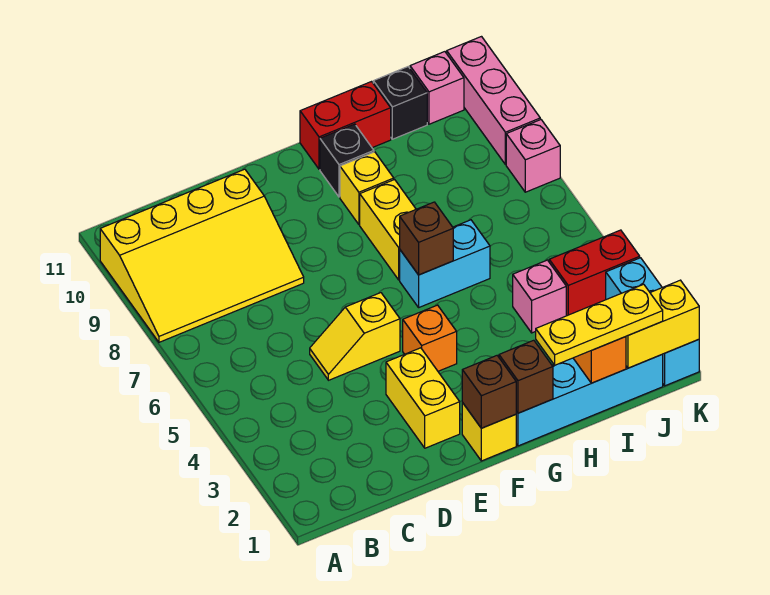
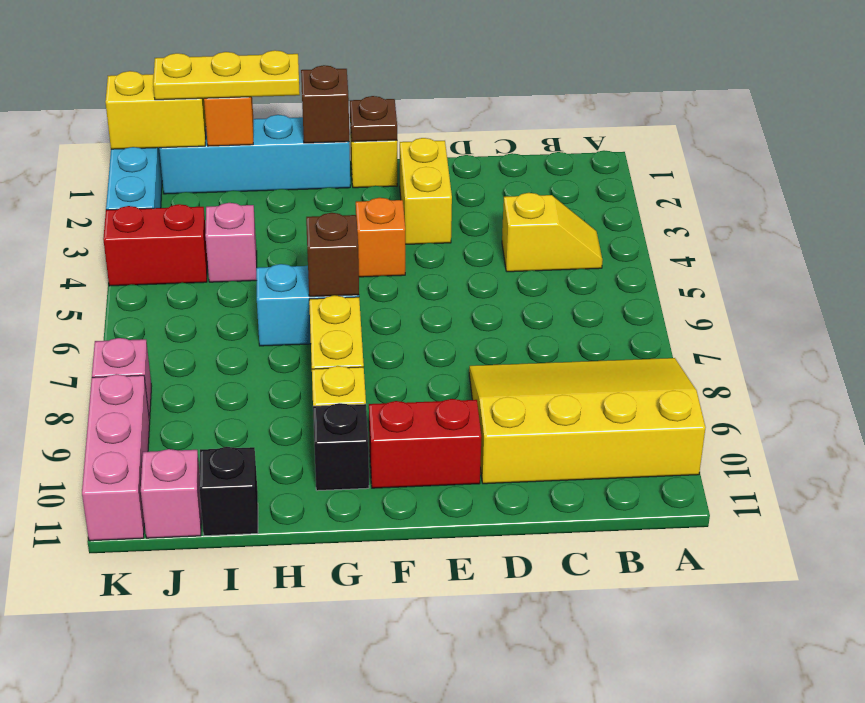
yellow slope D5:E5 level 1 top E -> yellow slope B4:C4 level 1 top C
brown brick F1 level 2 -> brown plate F1 level 2
red brick G11:H11 level 1 -> red brick E10:F10 level 1

